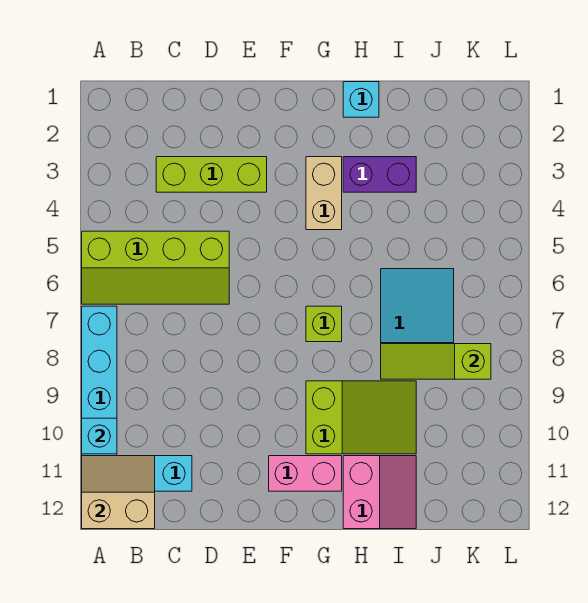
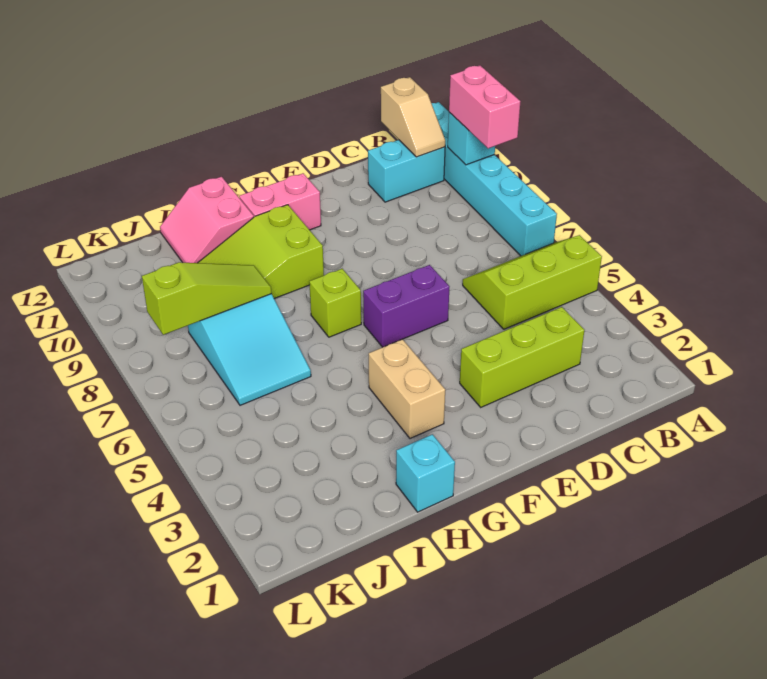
lime slope A5:D6 level 1 top 5 -> lime slope A5:C6 level 1 top 5
none -> pink brick A9:A10 level 3
tan slope A11:B12 level 2 top 12 -> tan slope B11:B12 level 2 top 12
purple brick H3:I3 level 1 -> purple brick E6:F6 level 1

